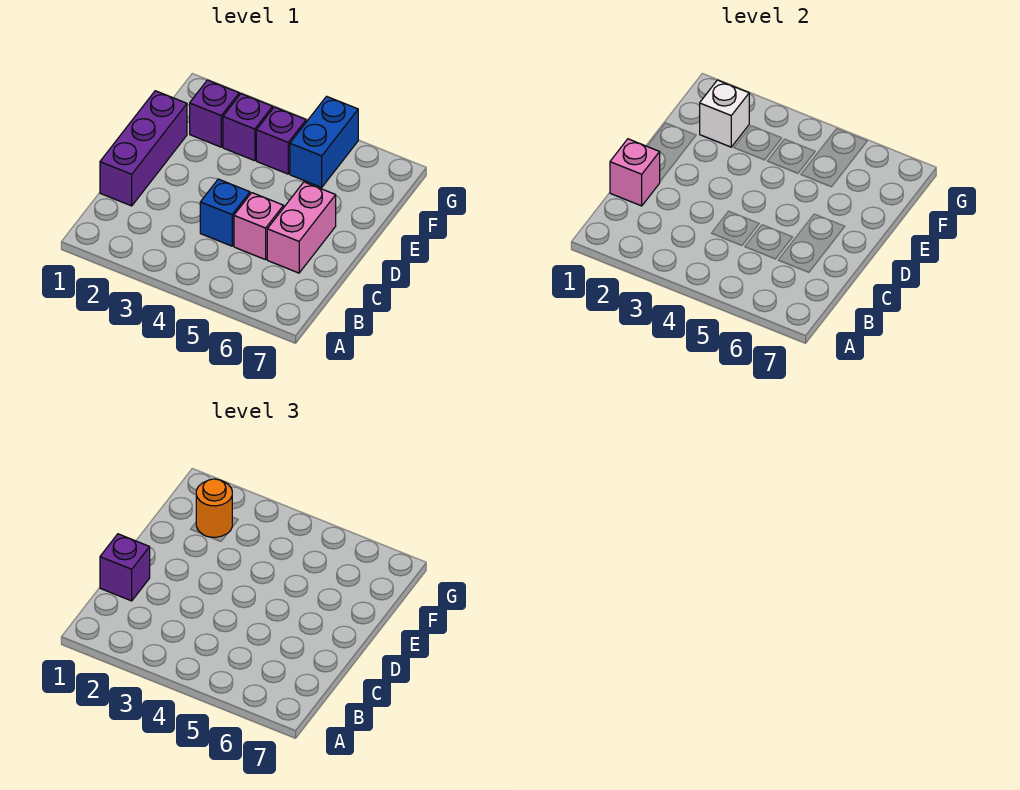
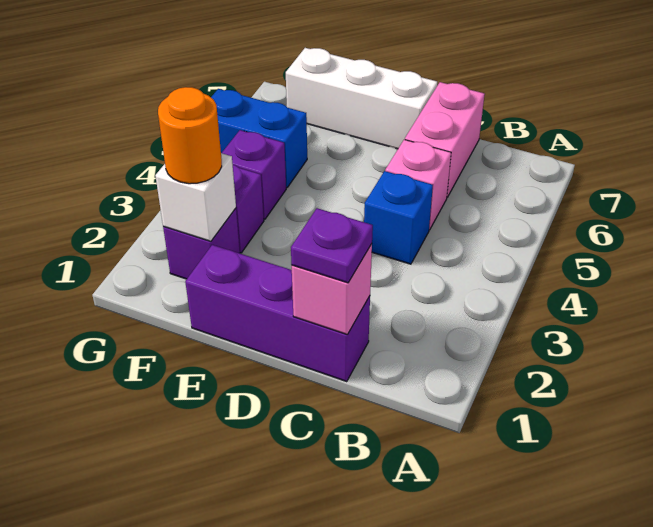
purple brick C1 level 3 -> purple plate C1 level 3
pink brick C6:D6 level 1 -> pink brick C6:C7 level 1
none -> white brick D7:F7 level 1

